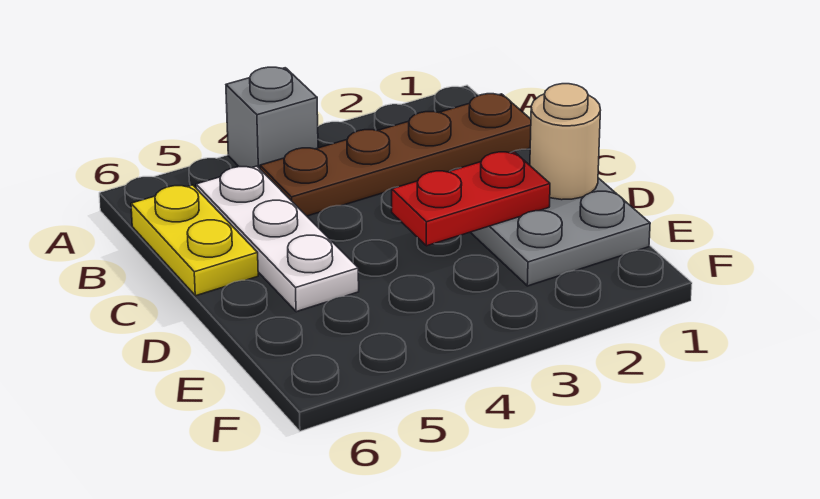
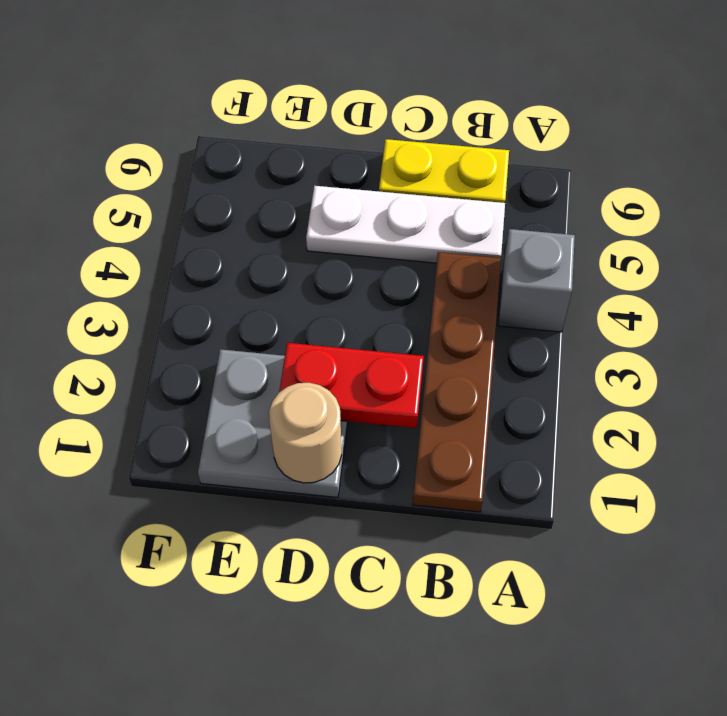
red plate D2:D3 level 2 -> red plate C2:D2 level 2

